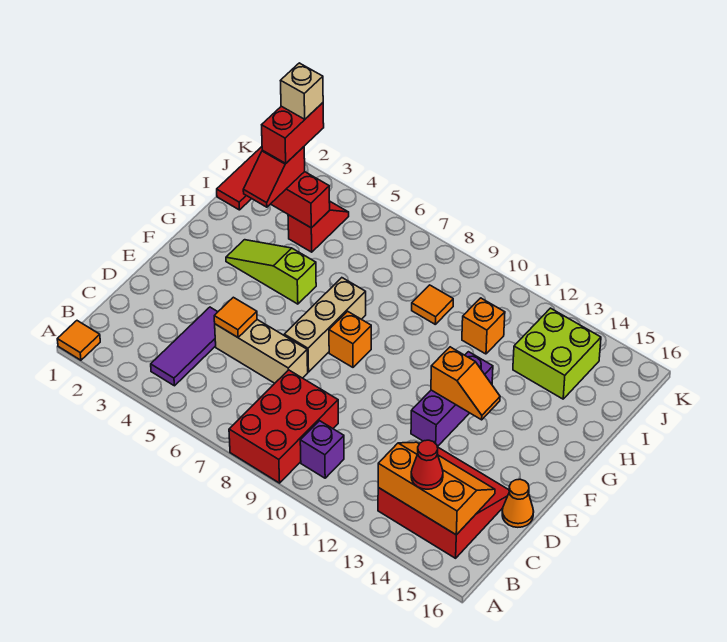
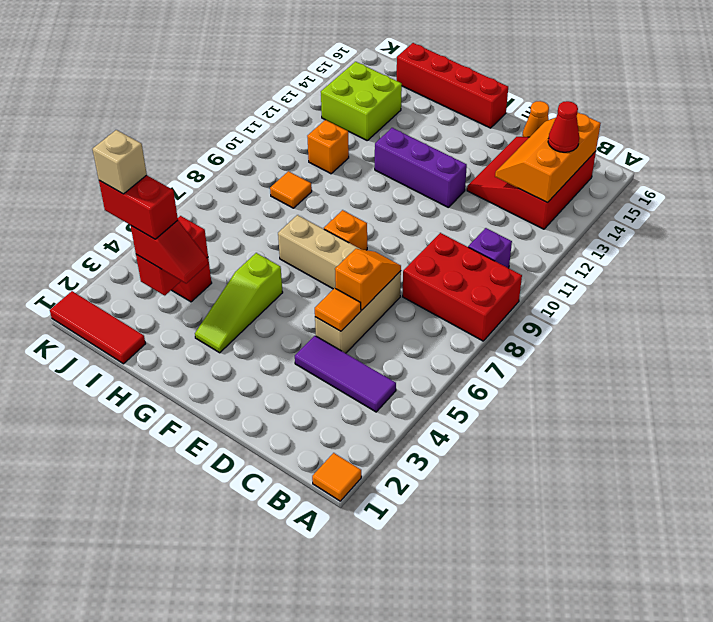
orange slope F12:F13 level 2 top 12 -> orange slope D6:D7 level 2 top 6
none -> red brick F16:I16 level 1

